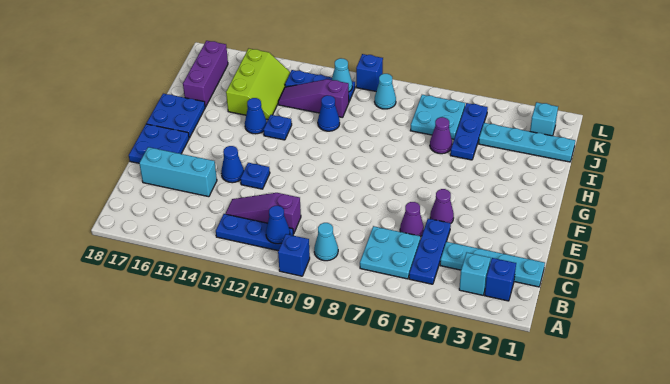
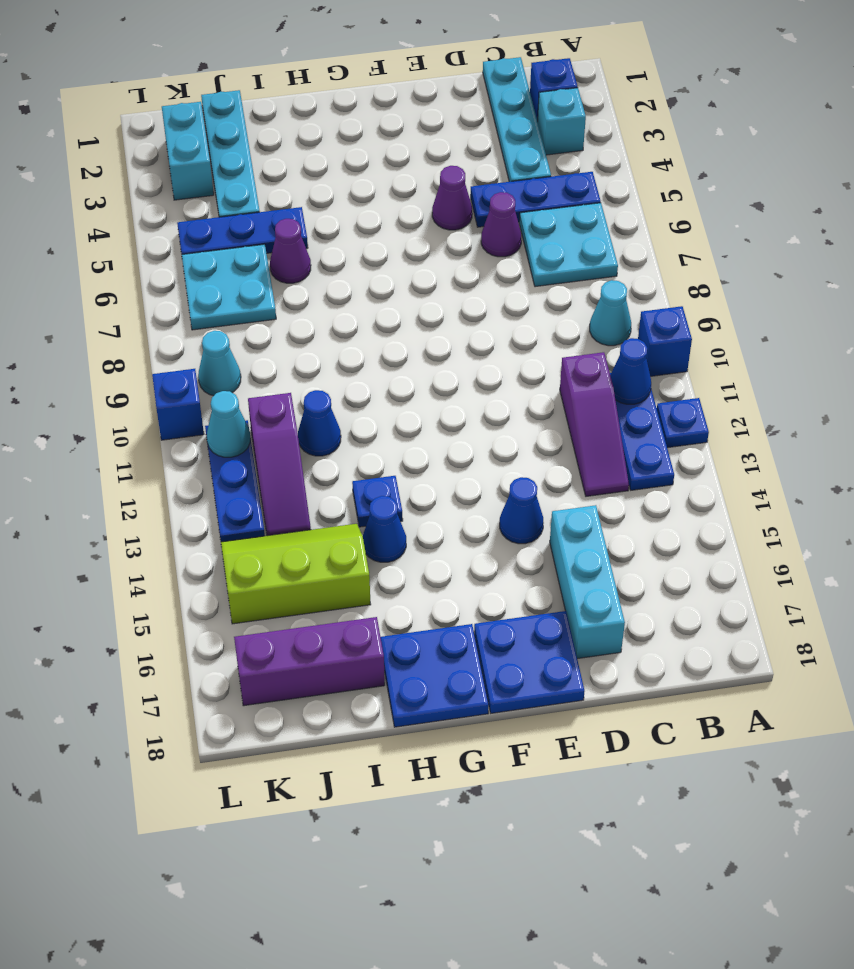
blue plate E13 level 1 -> blue plate A12 level 1
cyan brick K2 level 1 -> cyan brick K2:K3 level 1

